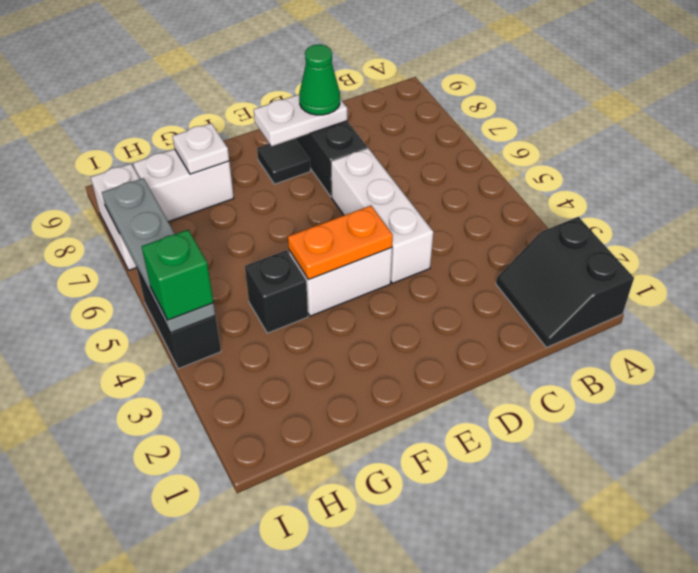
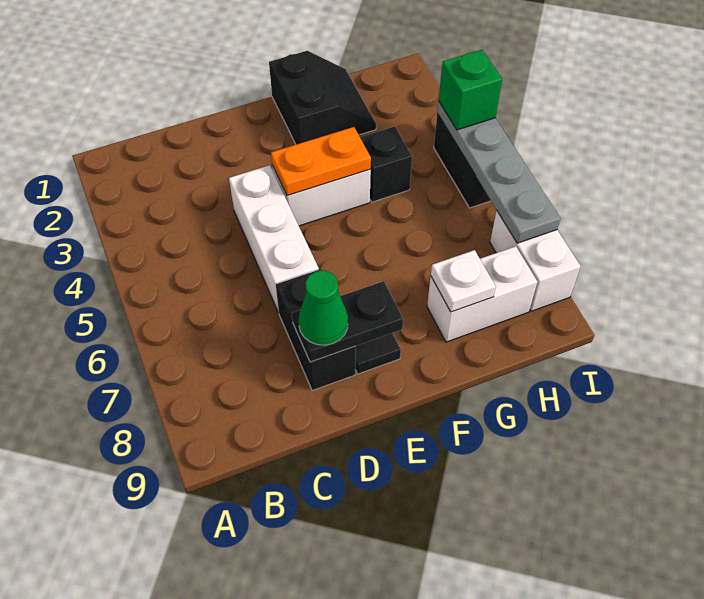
black slope A1:B2 level 1 top A -> black slope F1:G2 level 1 top F
white plate D8:E8 level 2 -> black plate D8:E8 level 2

